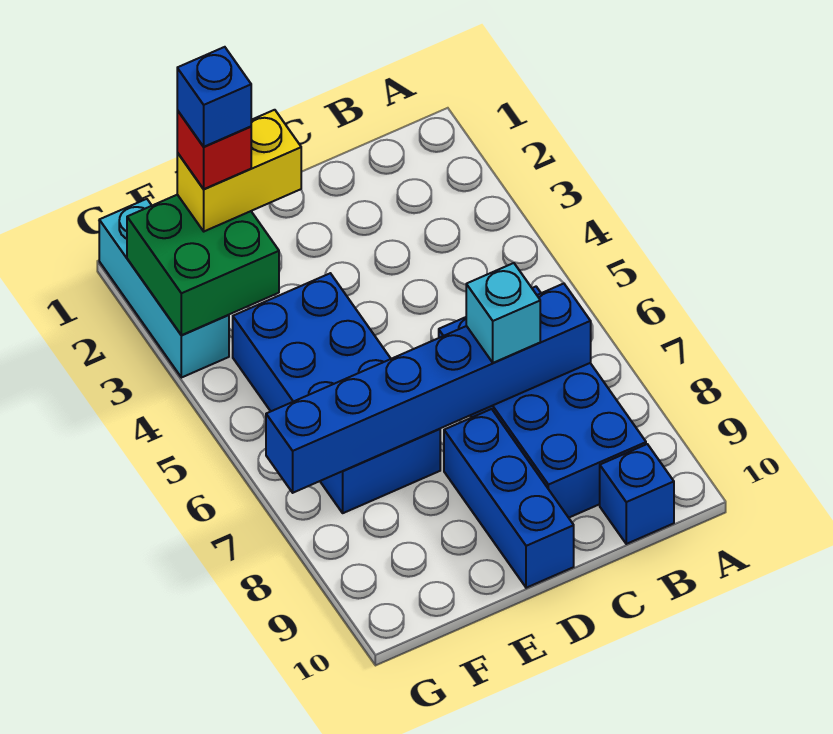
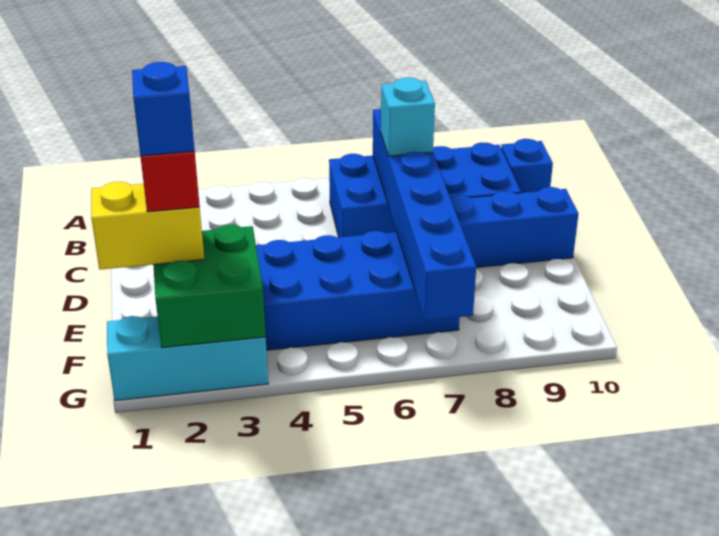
yellow brick E2:F2 level 3 -> yellow brick F1:F2 level 3

